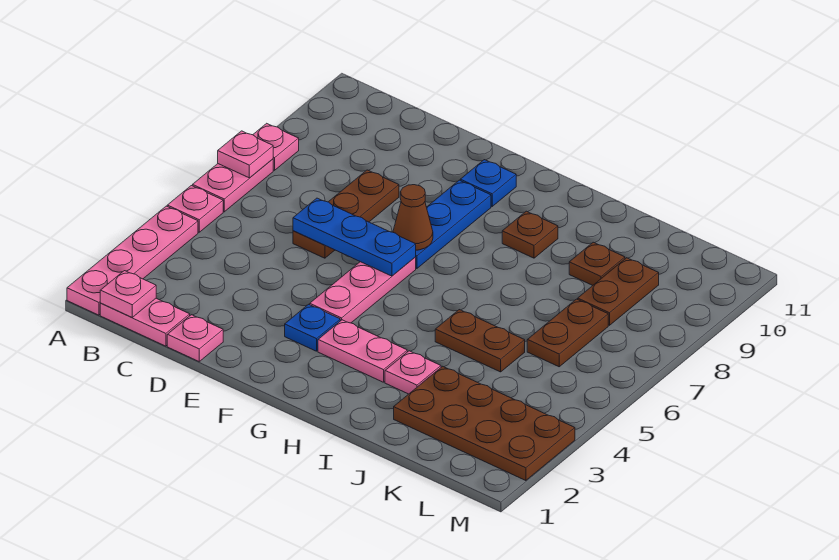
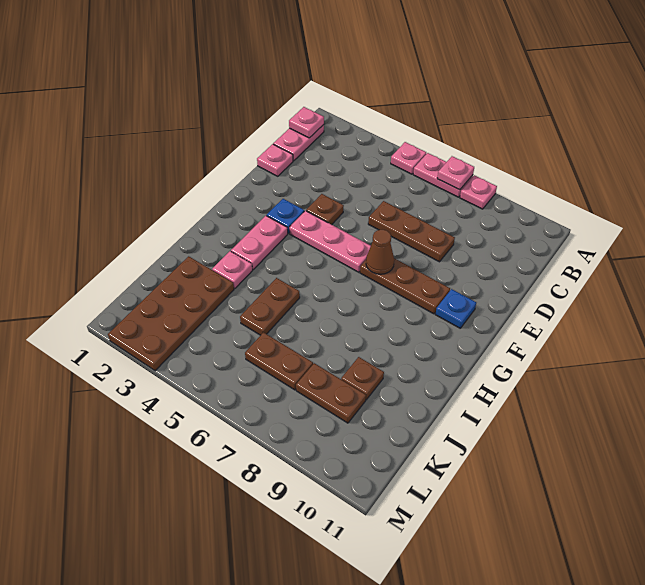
pink plate A1:A4 level 1 -> none
blue plate D6:F6 level 2 -> none
blue plate F7:F9 level 1 -> brown plate F7:F9 level 1
brown plate H9 level 1 -> brown plate E4 level 1

